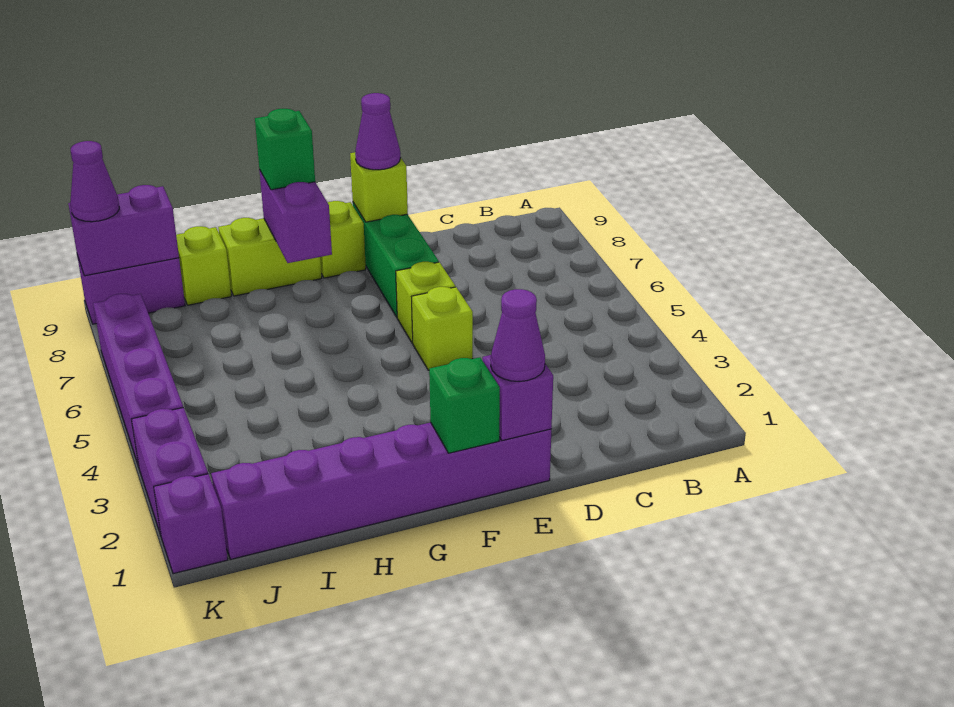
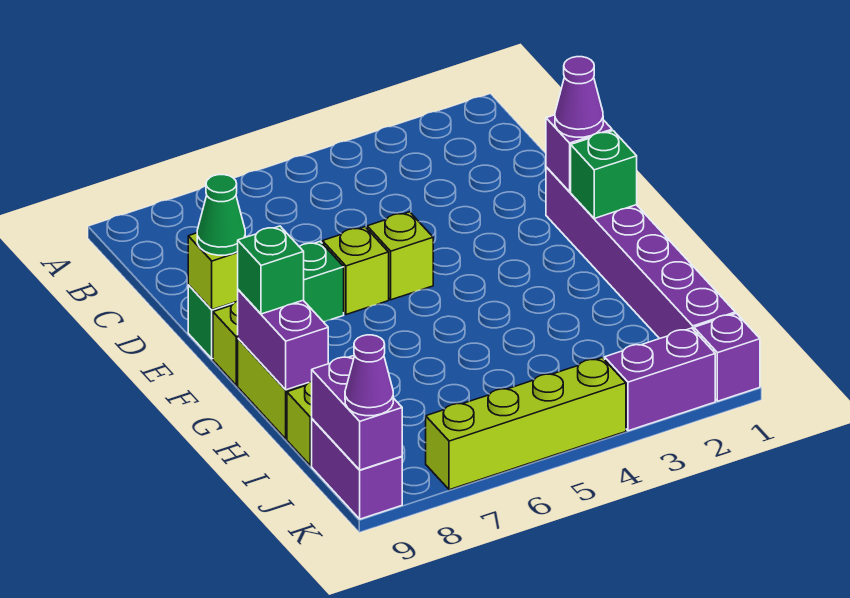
purple cone E9 level 3 -> green cone E9 level 3
purple brick G8:G9 level 2 -> purple brick G9:H9 level 2
purple brick K4:K7 level 1 -> lime brick K4:K7 level 1

